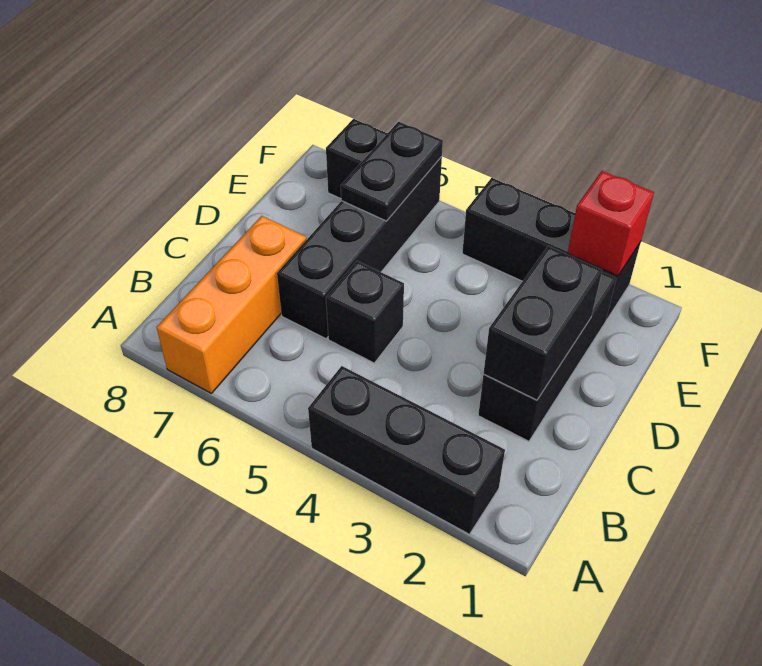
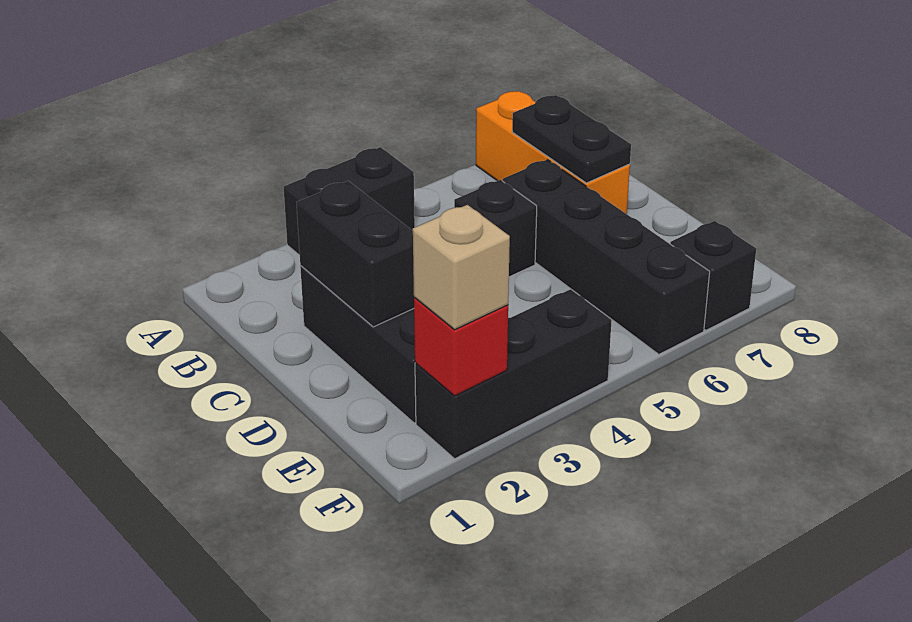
black brick A2:A4 level 1 -> black brick A3:A4 level 1
black plate E6:F6 level 2 -> black plate B7:C7 level 2
none -> tan brick F2 level 3

